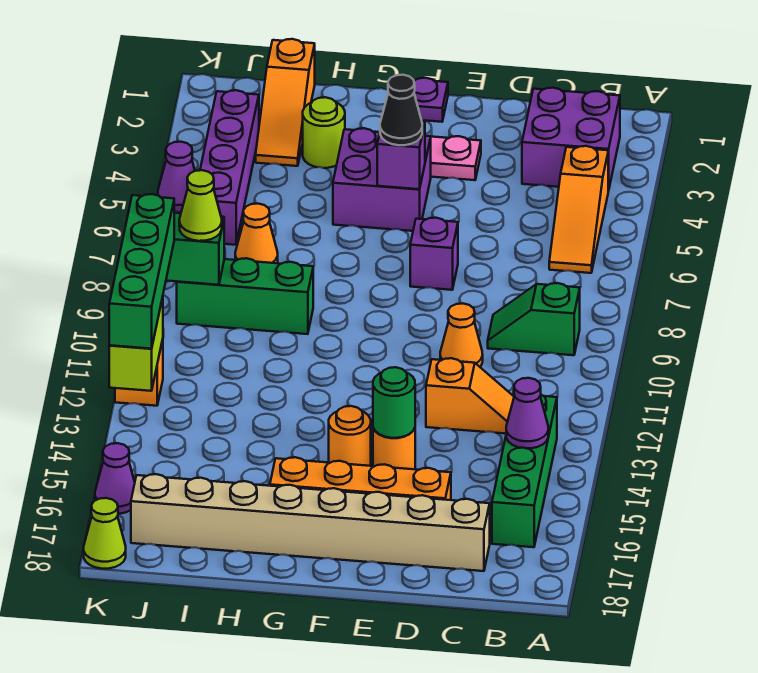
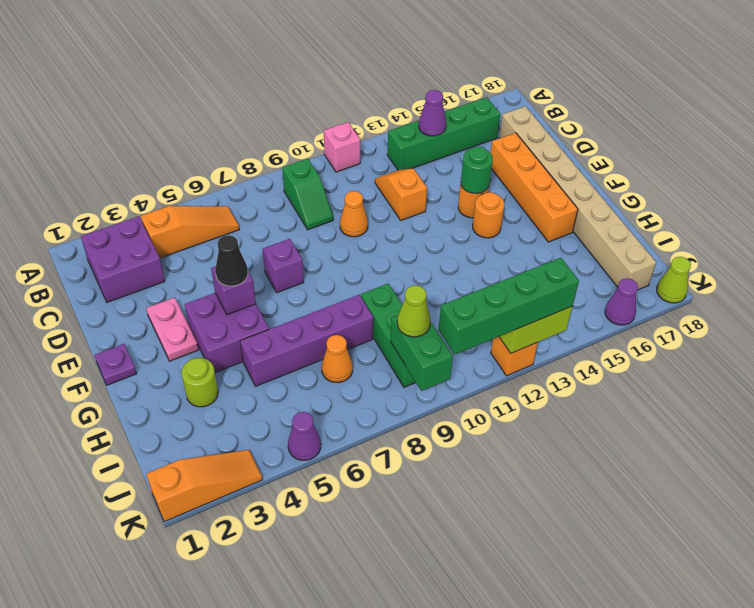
none -> pink brick A11 level 1
orange slope I1:I3 level 1 top 1 -> orange slope K1:K3 level 1 top 1
purple brick J3:J6 level 1 -> purple brick H5:H8 level 1

